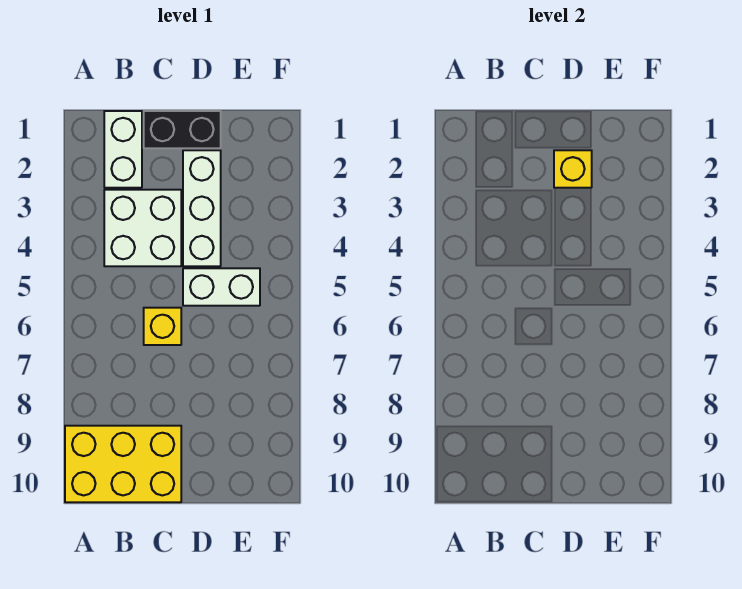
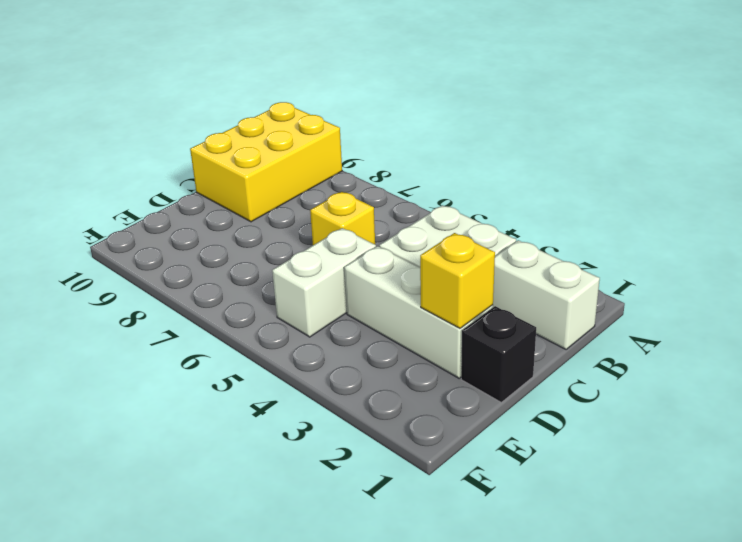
black brick C1:D1 level 1 -> black brick D1 level 1

